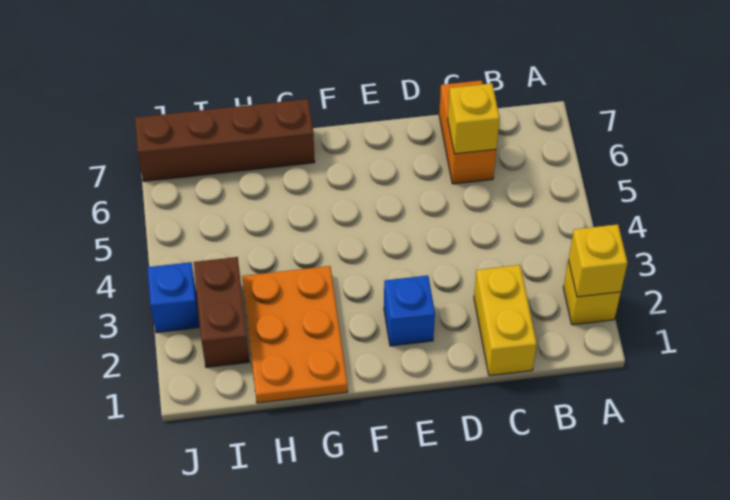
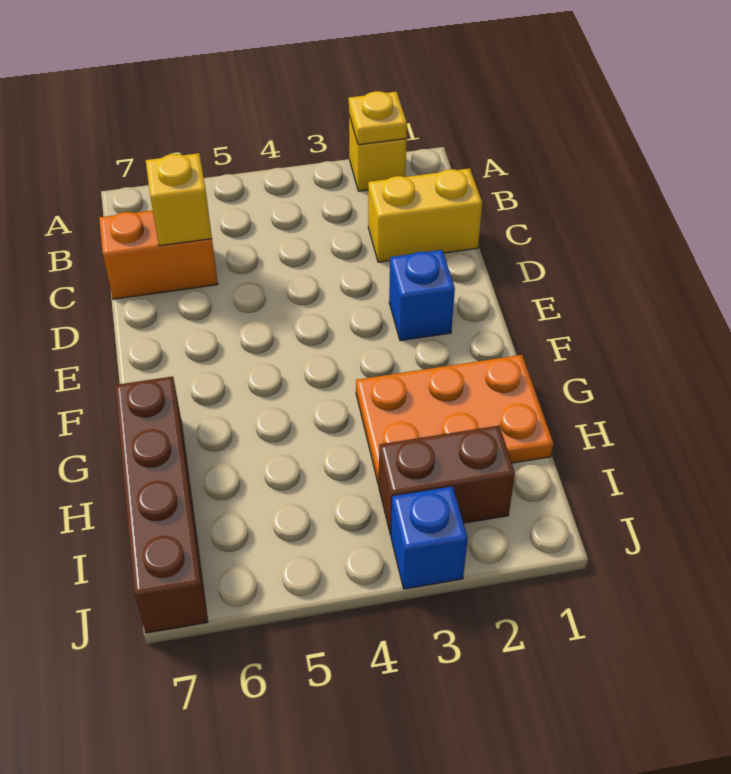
yellow brick A2 level 2 -> yellow plate A2 level 2

